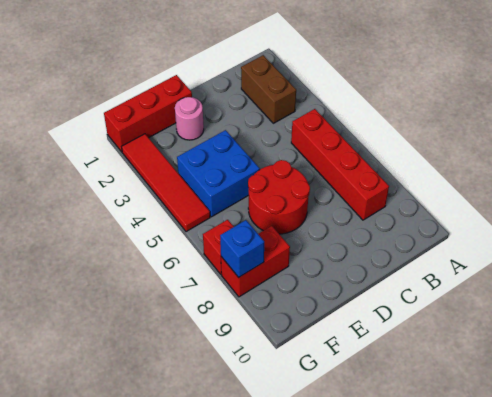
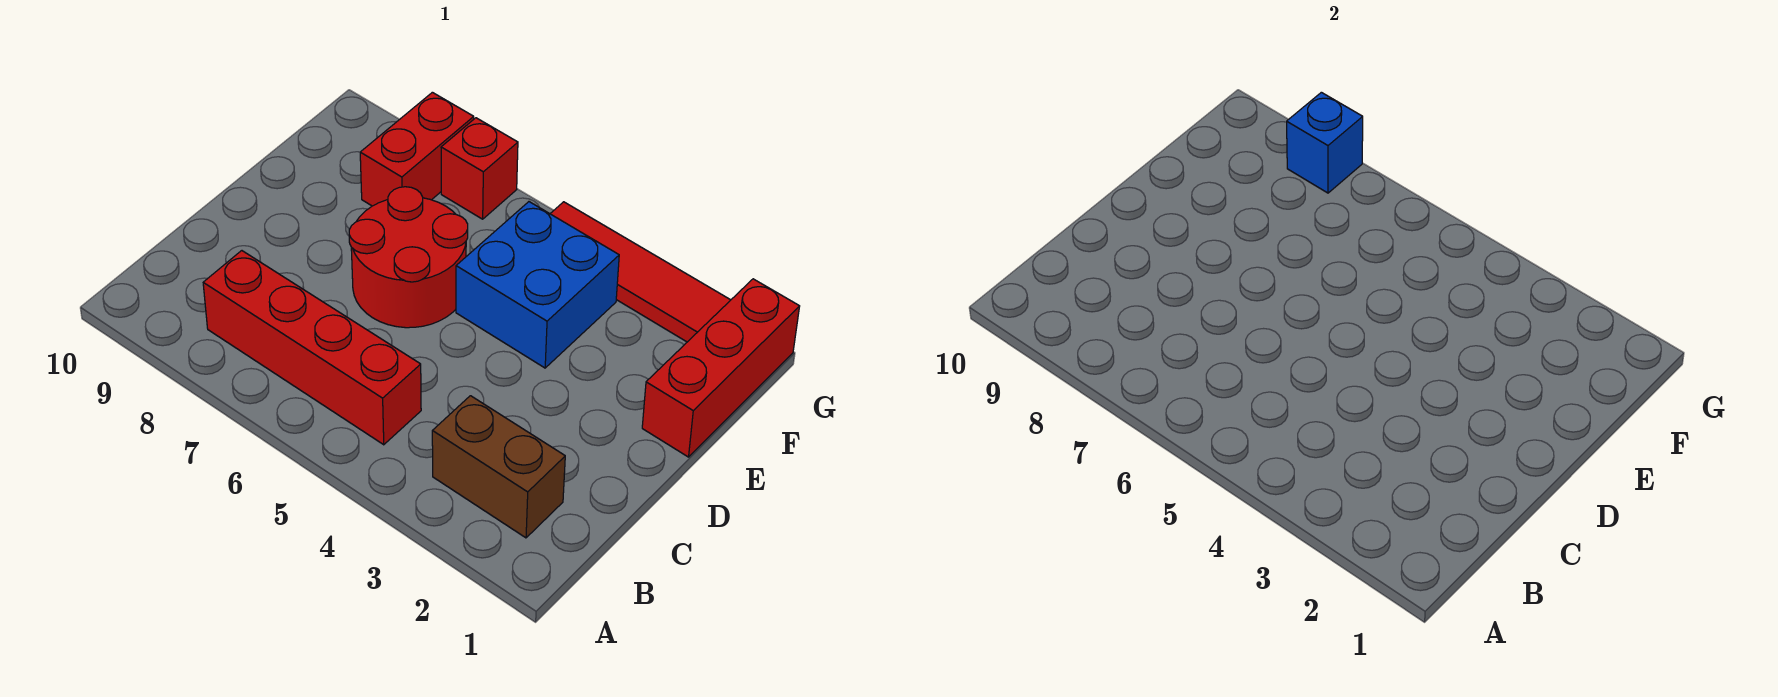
pink round brick E2 level 1 -> none

